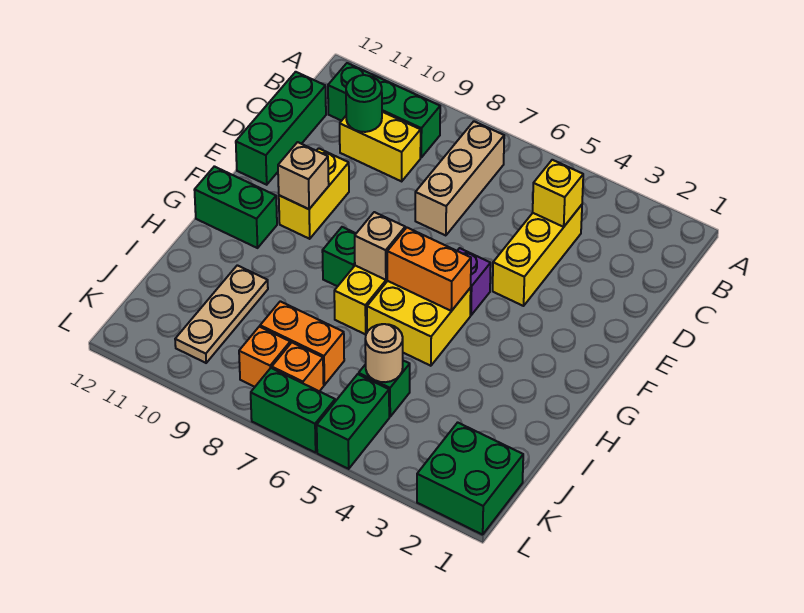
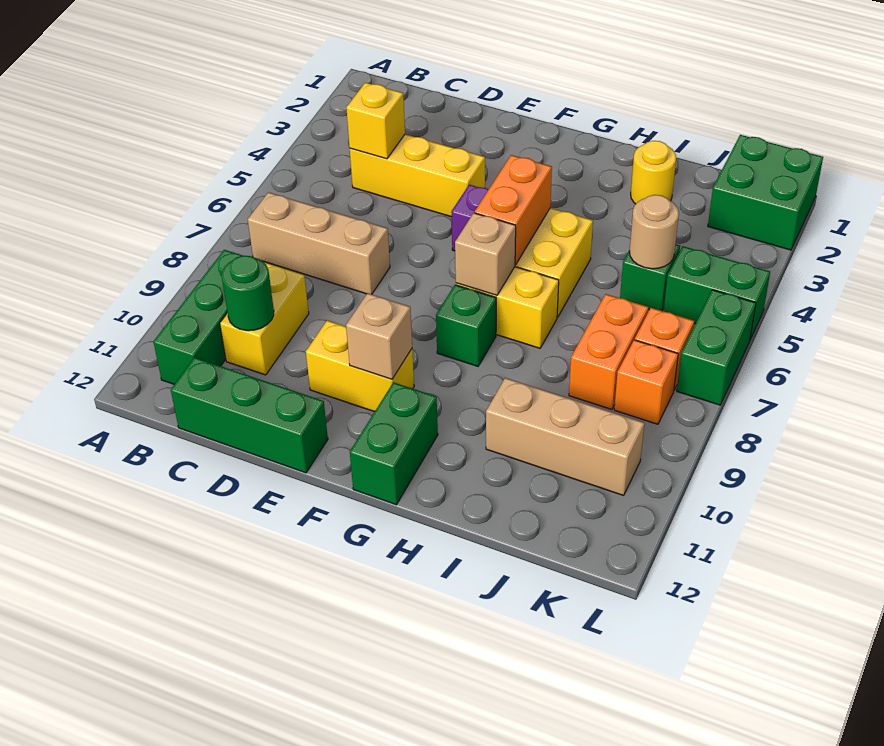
none -> yellow round brick I2 level 1
tan plate I10:K10 level 1 -> tan brick I10:K10 level 1

